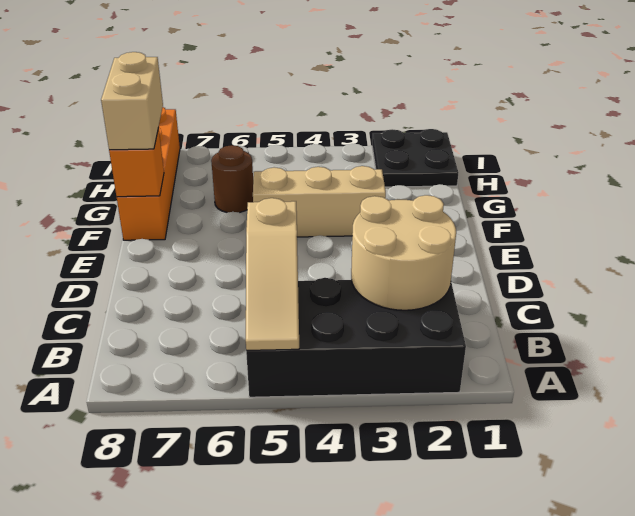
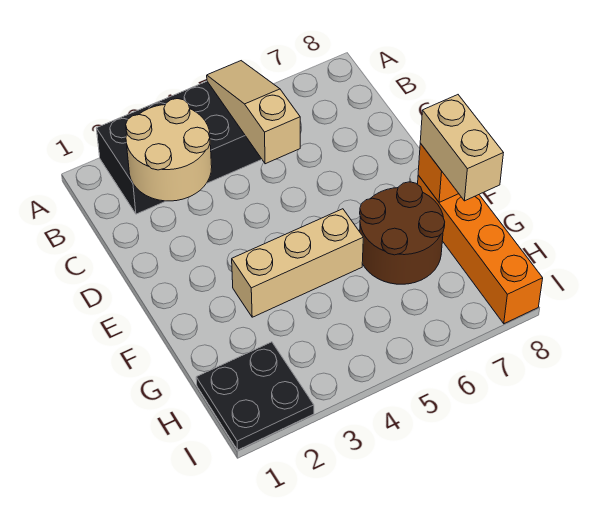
brown round brick G6 level 1 -> brown round brick F6:G7 level 1

